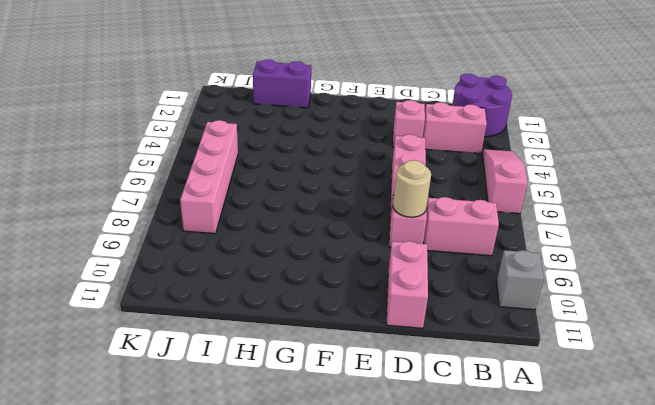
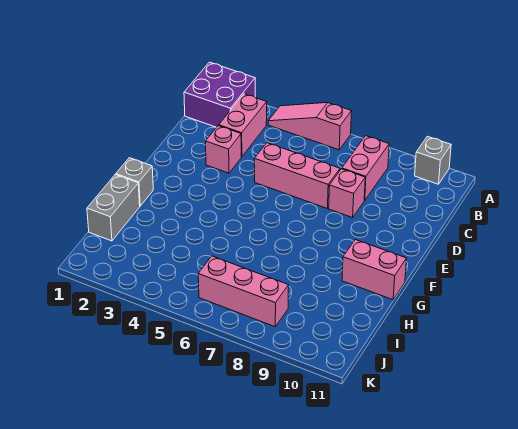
purple round brick A1:B2 level 1 -> purple brick A1:B2 level 1
tan round brick D8 level 2 -> none
pink brick D10:D11 level 1 -> pink brick G10:G11 level 1
none -> grey brick G1 level 1
purple brick H1:I1 level 1 -> grey brick H1:I1 level 1
pink brick J5:J8 level 1 -> pink brick J6:J8 level 1

